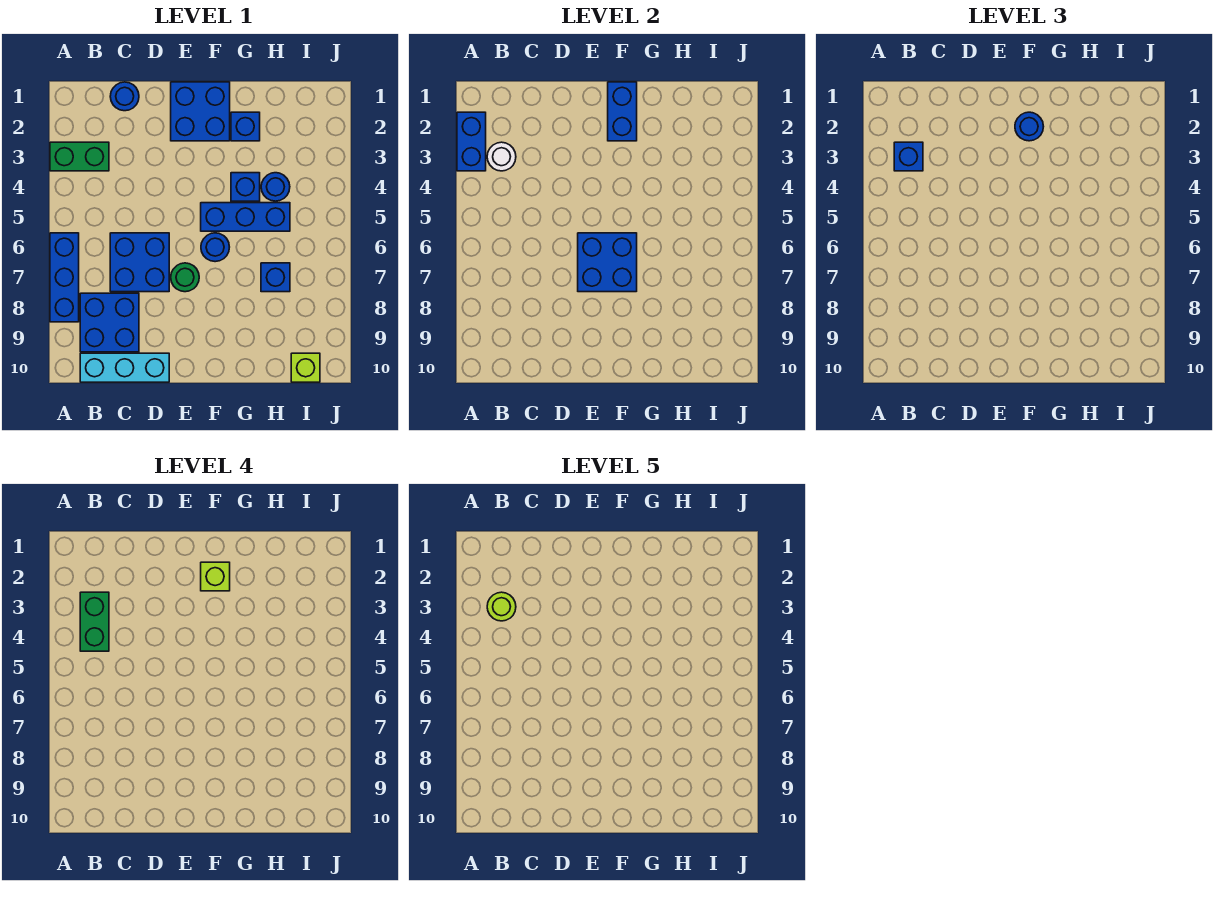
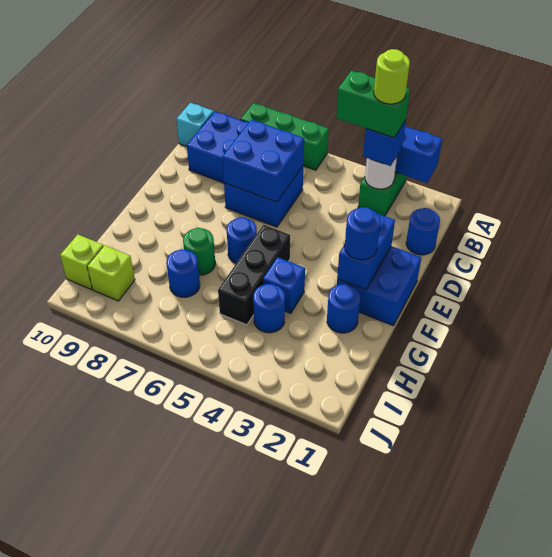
blue brick A6:A8 level 1 -> green brick A6:A8 level 1
cyan brick B10:D10 level 1 -> cyan brick B10 level 1
blue brick E6:F7 level 2 -> blue brick C6:D7 level 2
green round brick E7 level 1 -> green round brick G7 level 1
blue brick F1:F2 level 2 -> blue brick E2:F2 level 2
lime brick F2 level 4 -> lime brick I9 level 1
blue brick F5:H5 level 1 -> black brick F5:H5 level 1
blue brick G2 level 1 -> blue round brick G2 level 1
blue brick H7 level 1 -> blue round brick H7 level 1

